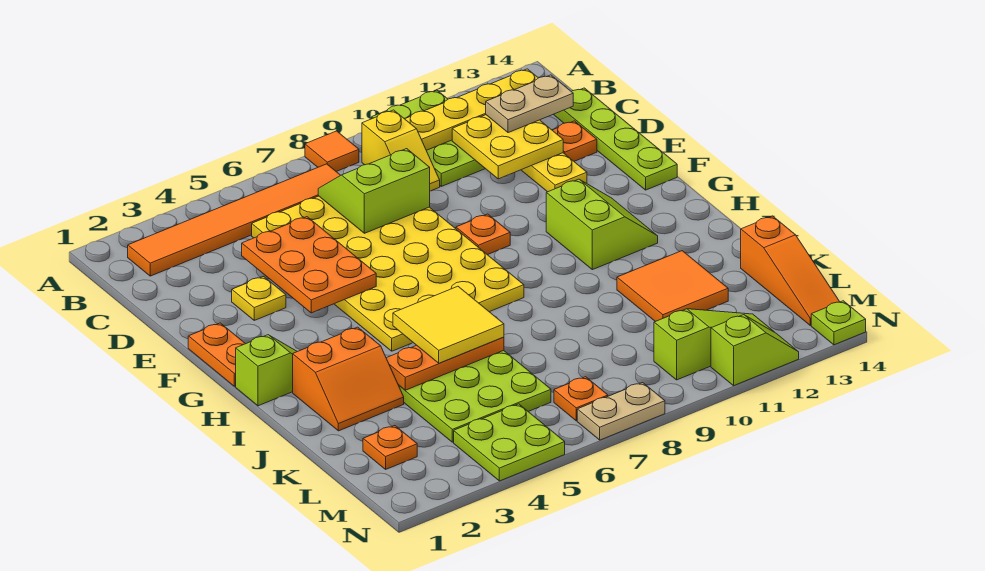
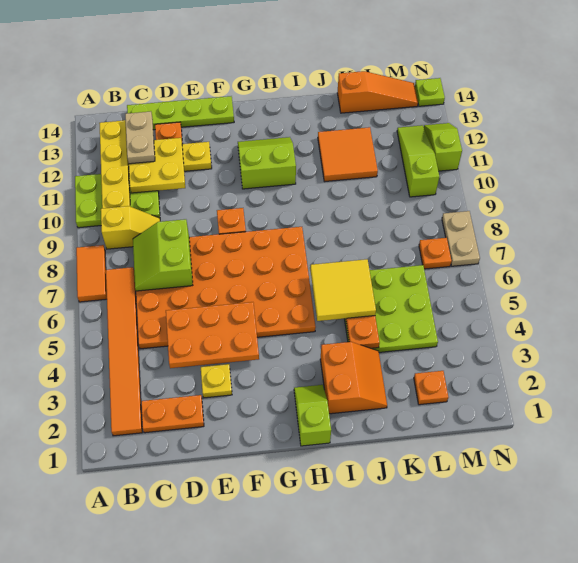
orange tile A8 level 1 -> orange tile A7:A8 level 1
yellow plate C5:H8 level 1 -> orange plate C5:H8 level 1
orange plate F1:G1 level 1 -> orange plate C2:D2 level 1
lime plate M4:N5 level 1 -> none

